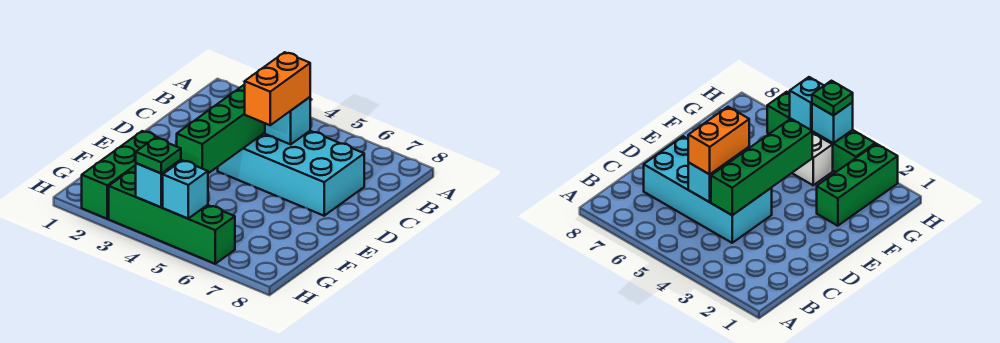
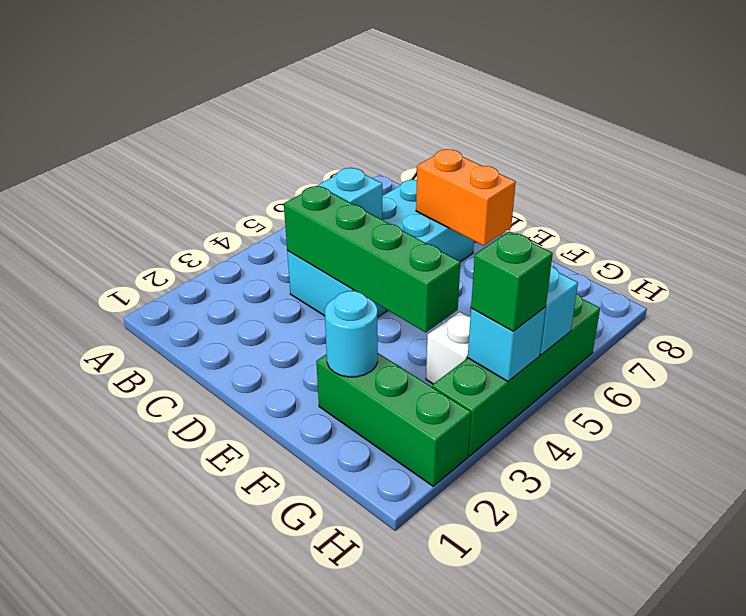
orange brick C5:D5 level 3 -> orange brick D7:E7 level 2
none -> cyan round brick F2 level 2
green plate H4 level 3 -> green brick H4 level 3

